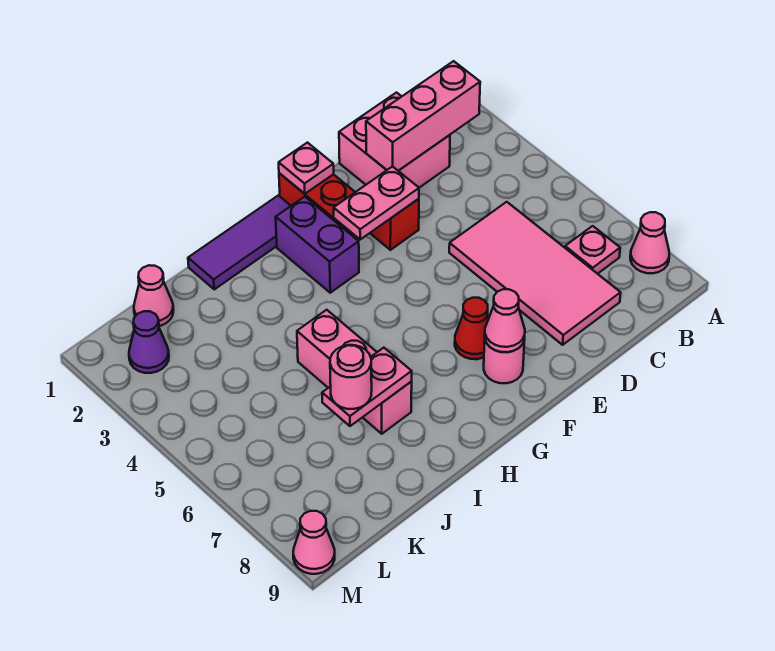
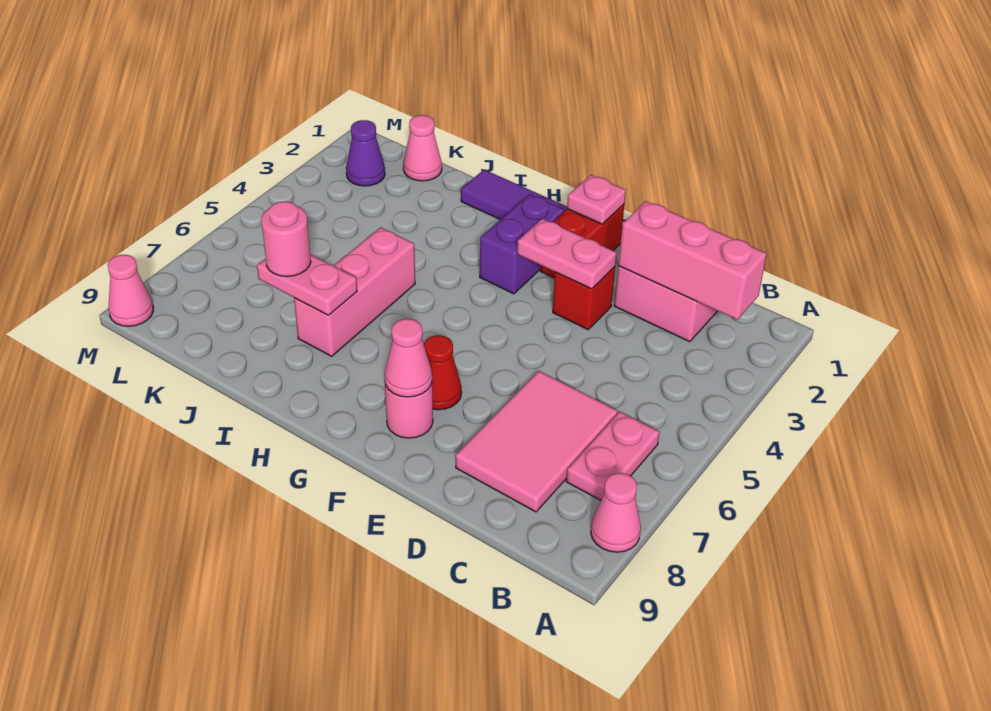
pink plate B7 level 1 -> pink plate B6:B7 level 1
pink tile C5:D8 level 1 -> pink tile C6:D8 level 1

